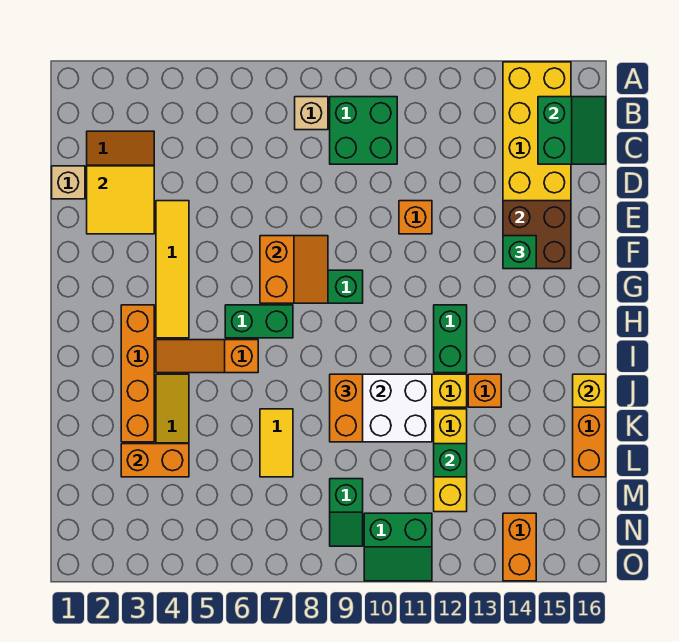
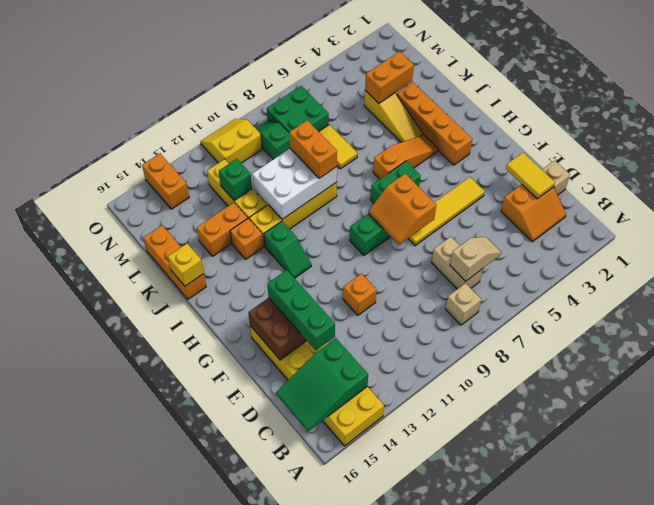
green brick B9:C10 level 1 -> green brick M7:N8 level 1
green slope B15:C16 level 2 top 15 -> green slope B14:C16 level 2 top 14
none -> tan slope C6:C7 level 2 top 7
none -> tan brick C7:D7 level 1
yellow tile D2:E3 level 2 -> yellow tile D2:E2 level 2
yellow tile E4:H4 level 1 -> yellow tile F4:F7 level 1
green brick F14 level 3 -> green brick D14:F14 level 3
green brick H12:I12 level 1 -> green slope H12:I12 level 1 top I
none -> orange brick K13:K14 level 1
green slope N10:O11 level 1 top N -> yellow slope N10:O11 level 1 top N

